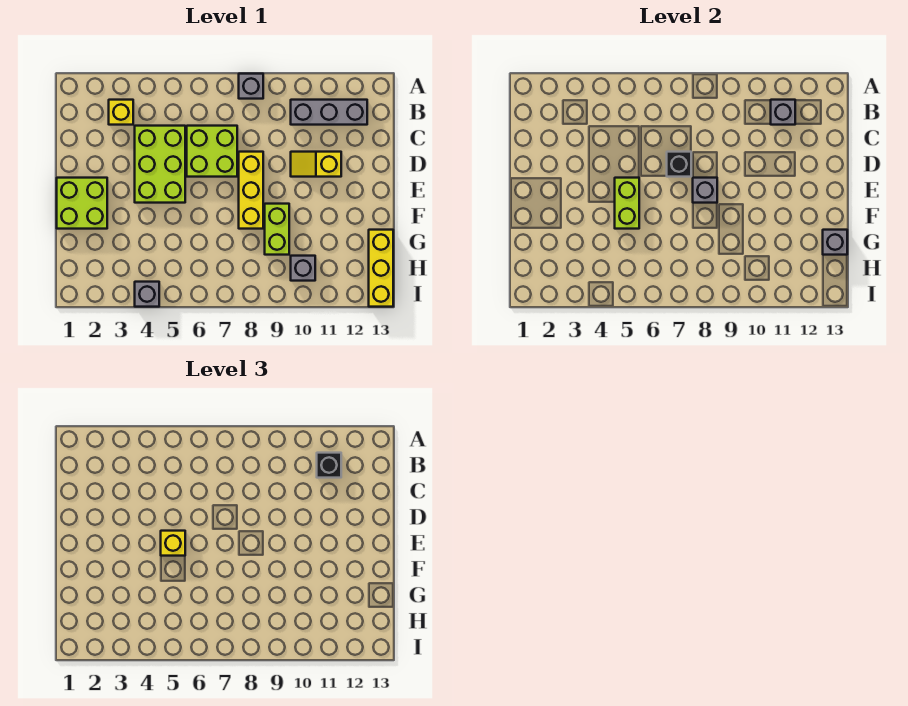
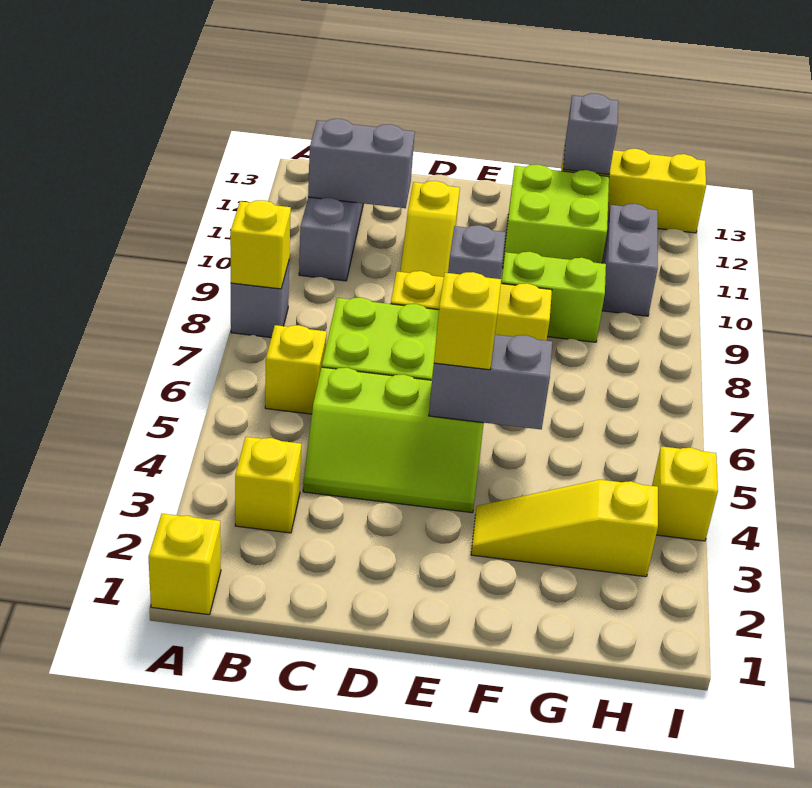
none -> yellow brick A1 level 1
none -> yellow brick A8 level 2
none -> yellow brick B6 level 1
grey brick B11 level 2 -> grey brick B11:C11 level 2
black brick B11 level 3 -> none
lime brick C4:E5 level 1 -> lime slope C4:E5 level 1 top 5
black brick D7 level 2 -> none
lime brick E1:F2 level 1 -> lime brick F11:G12 level 1
lime brick E5:F5 level 2 -> grey brick E5:F5 level 2
none -> yellow slope F3:H3 level 1 top H
grey brick H10 level 1 -> grey brick H10:H11 level 1
grey brick I4 level 1 -> yellow brick I4 level 1

